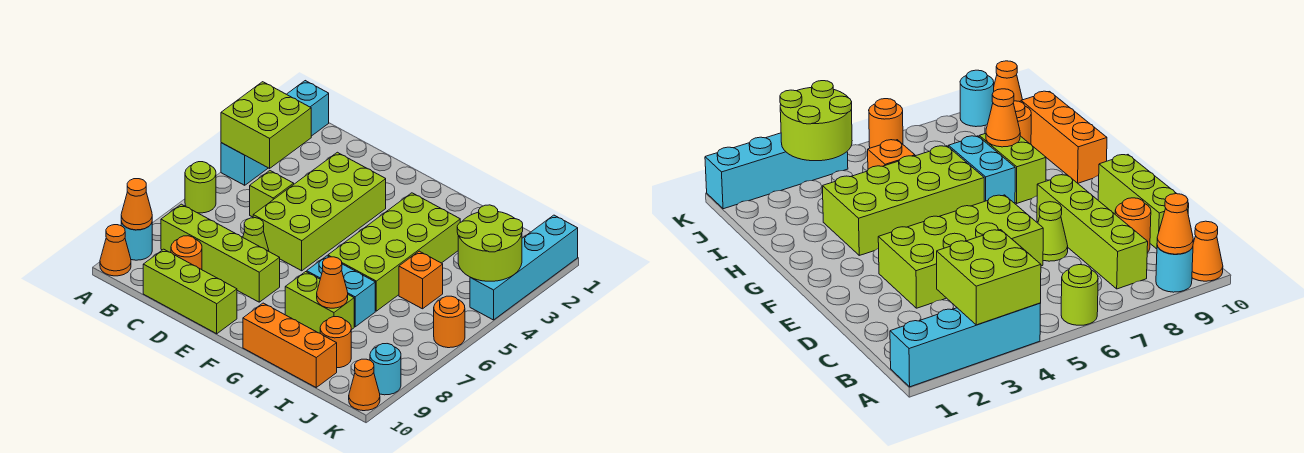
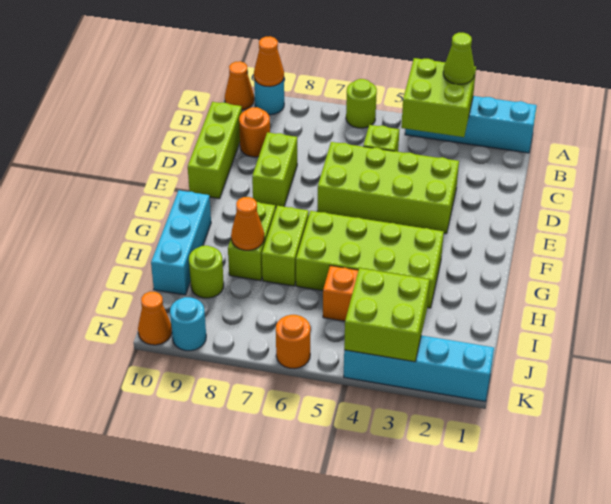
lime brick B8:E8 level 1 -> lime brick D8:E8 level 1
lime cone D7 level 1 -> lime cone A3 level 3
cyan brick G7:H7 level 1 -> lime brick G7:H7 level 1
orange brick G10:I10 level 1 -> cyan brick G10:I10 level 1
orange round brick I9 level 1 -> lime round brick I9 level 1
lime round brick J3:K4 level 2 -> lime brick J3:K4 level 2

